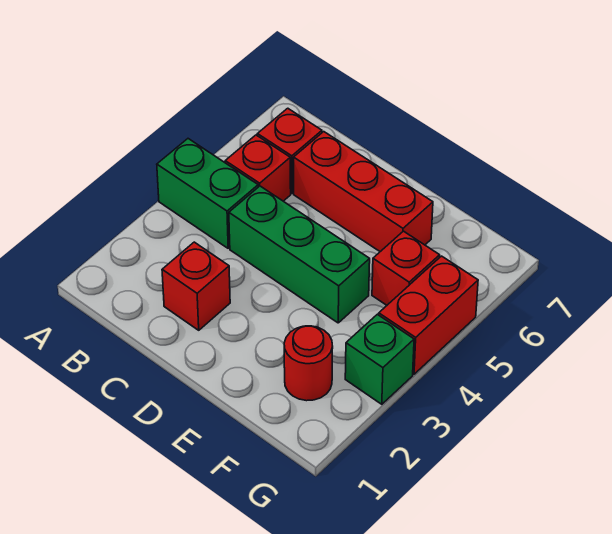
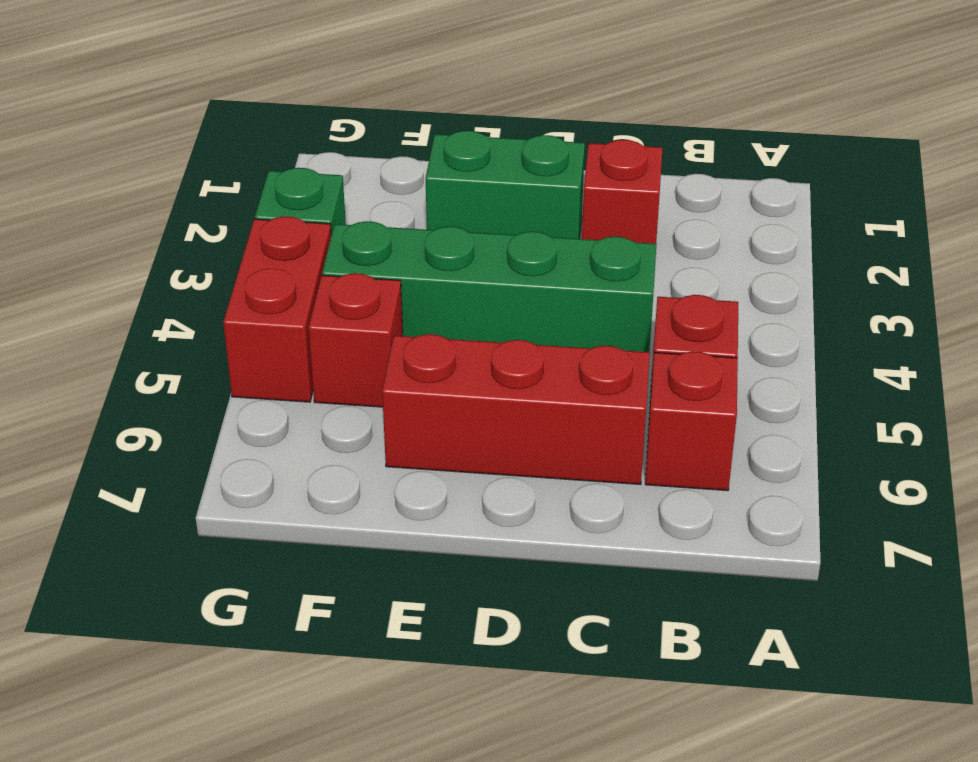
green brick A4:B4 level 1 -> green brick D2:E2 level 1
green brick C4:E4 level 1 -> green brick C4:F4 level 1
red round brick F2 level 1 -> none

